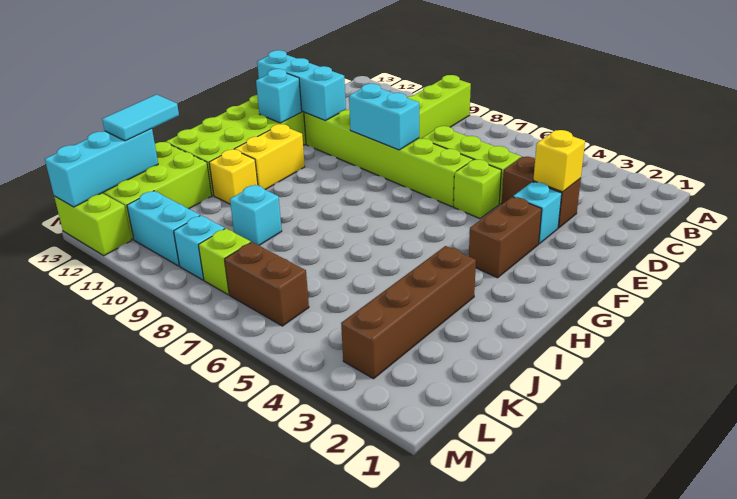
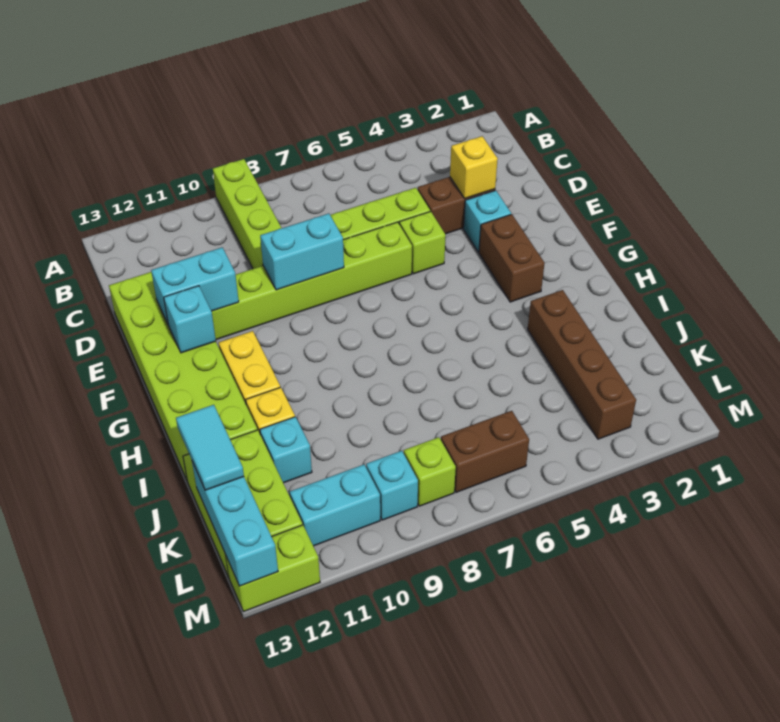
cyan brick E11:E13 level 2 -> cyan brick E11:E12 level 2
cyan brick J9 level 1 -> cyan brick J11 level 1

